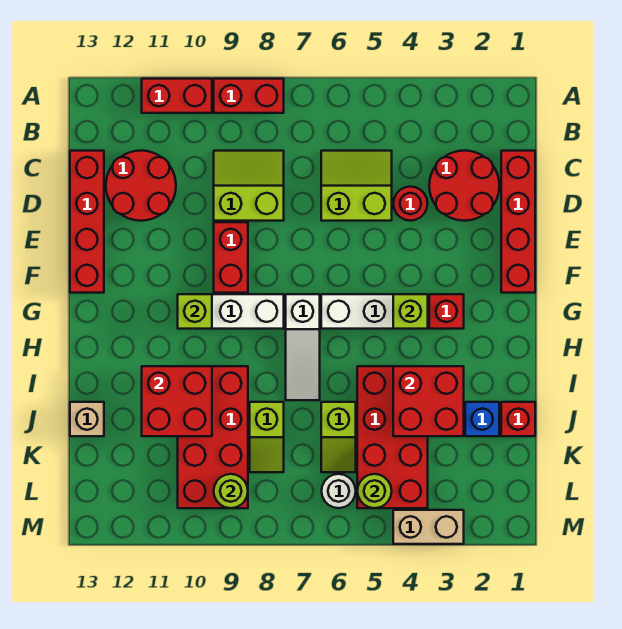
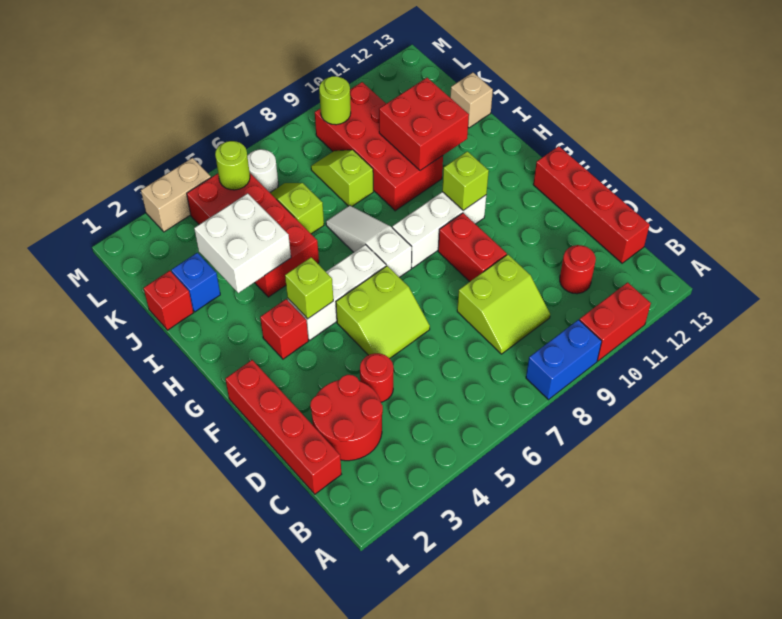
red brick A8:A9 level 1 -> blue brick A8:A9 level 1
lime slope C5:D6 level 1 top D -> lime slope E5:F6 level 1 top F
red round brick C11:D12 level 1 -> red round brick C11 level 1
red brick I3:J4 level 2 -> white brick I3:J4 level 2

